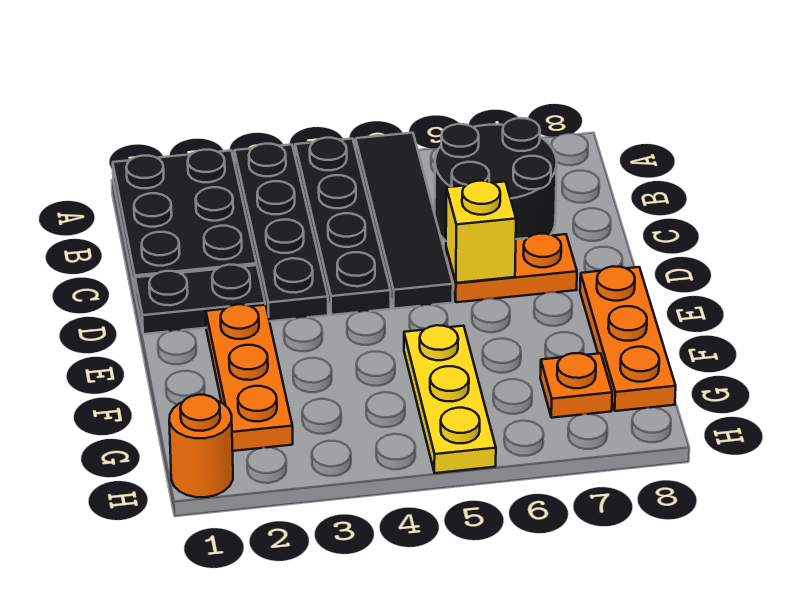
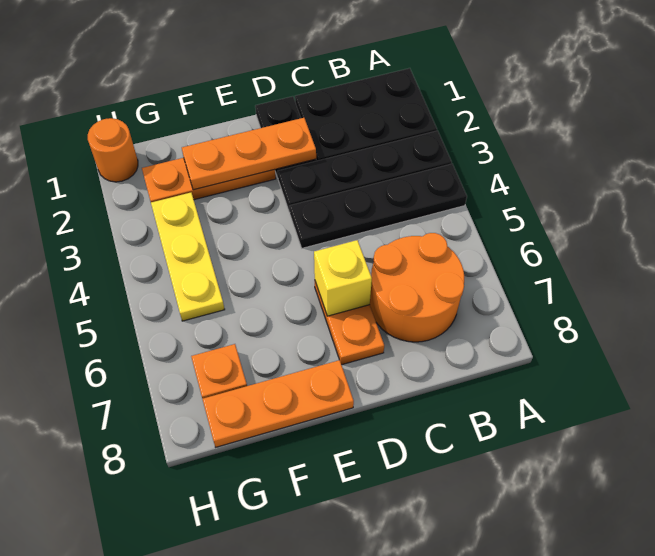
black tile A5:D5 level 1 -> none
black round brick B6:C7 level 1 -> orange round brick B6:C7 level 1
none -> orange plate D2:F2 level 2
yellow plate F5:H5 level 1 -> yellow plate G3:G5 level 1

